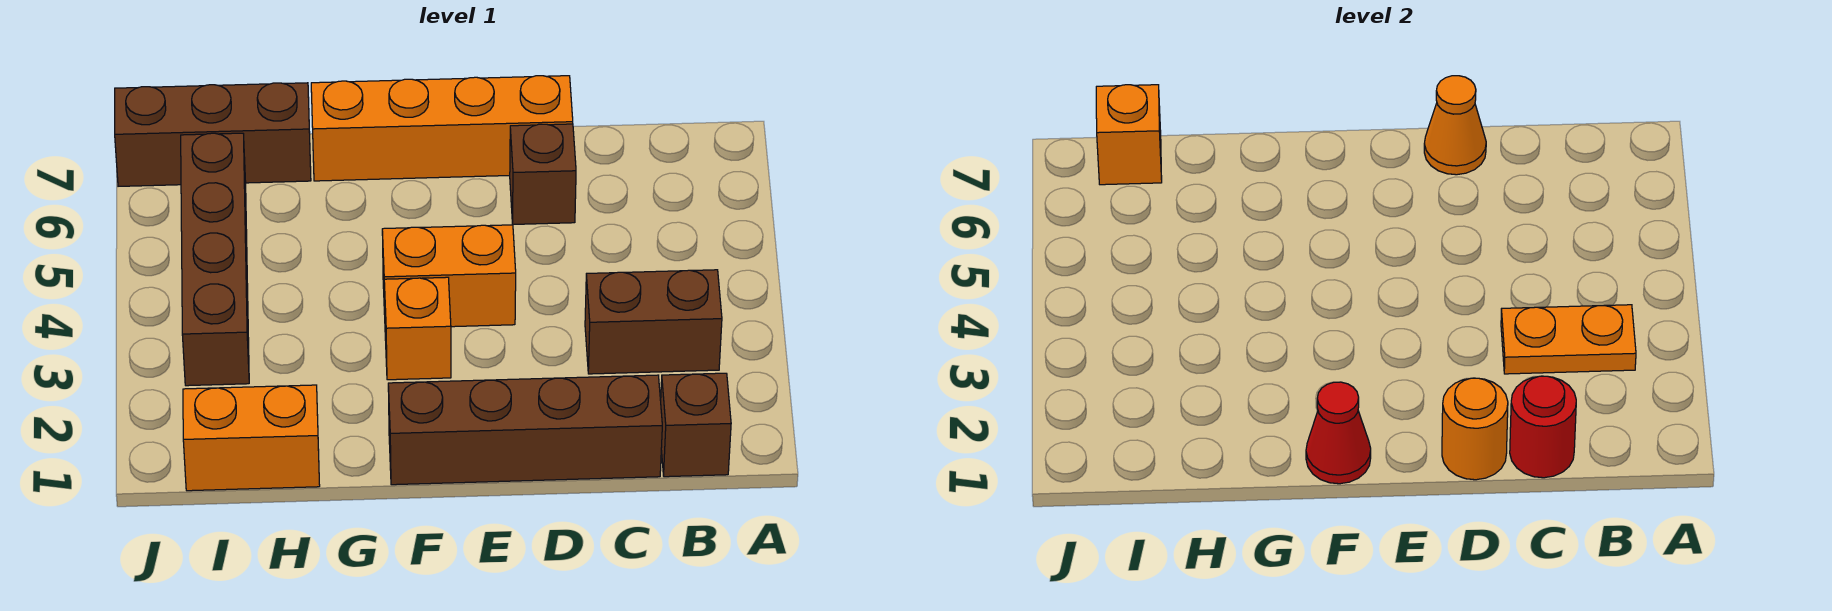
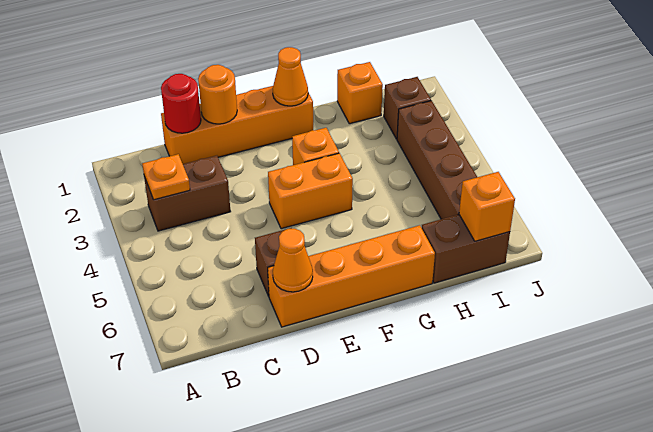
brown brick B1 level 1 -> brown brick I2 level 1
orange plate B3:C3 level 2 -> orange plate B3 level 2
brown brick C1:F1 level 1 -> orange brick C1:F1 level 1
red cone F1 level 2 -> orange cone F1 level 2
orange brick H1:I1 level 1 -> orange brick H1 level 1
brown brick H7:J7 level 1 -> brown brick H7:I7 level 1

